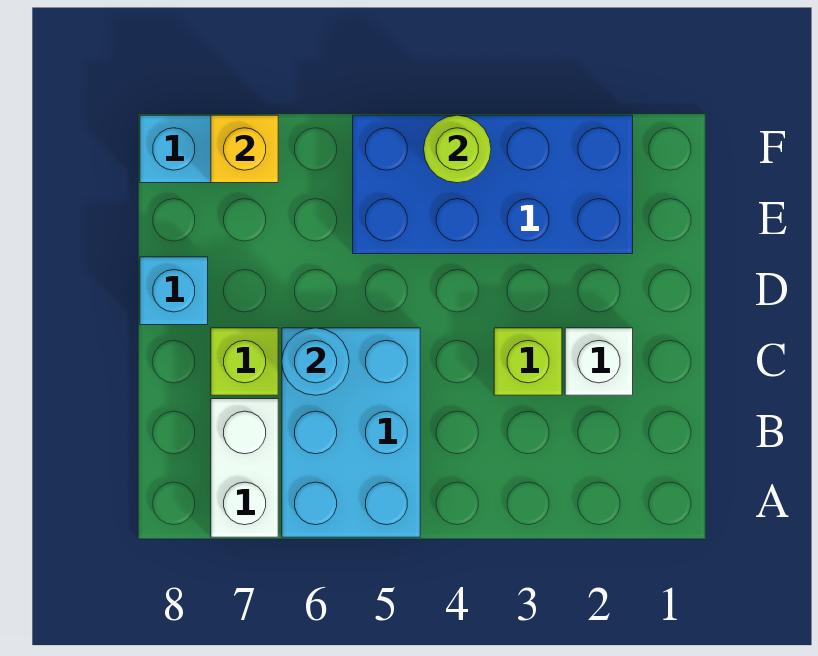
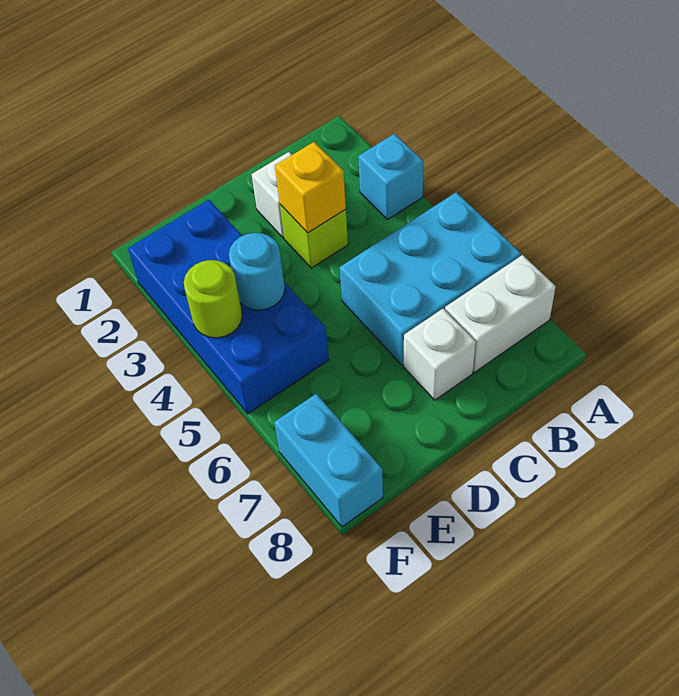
cyan round brick C6 level 2 -> cyan round brick E4 level 2
lime brick C7 level 1 -> white brick C7 level 1
cyan brick D8 level 1 -> cyan brick A3 level 1
yellow brick F7 level 2 -> yellow brick C3 level 2

